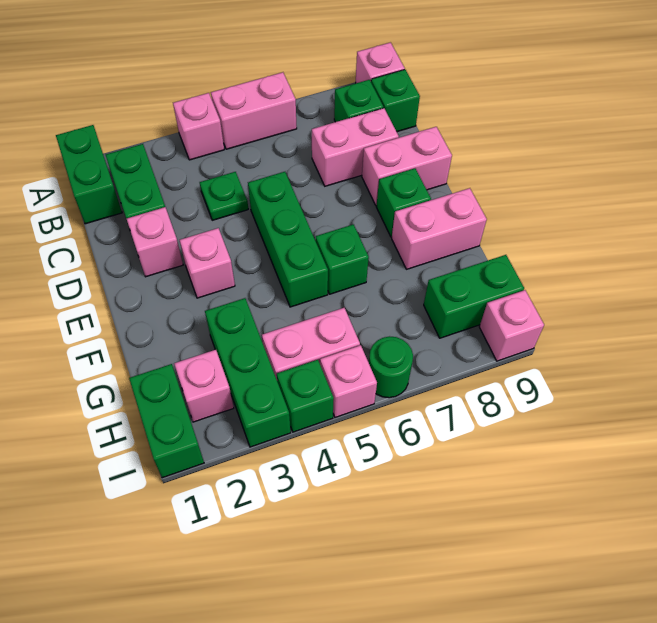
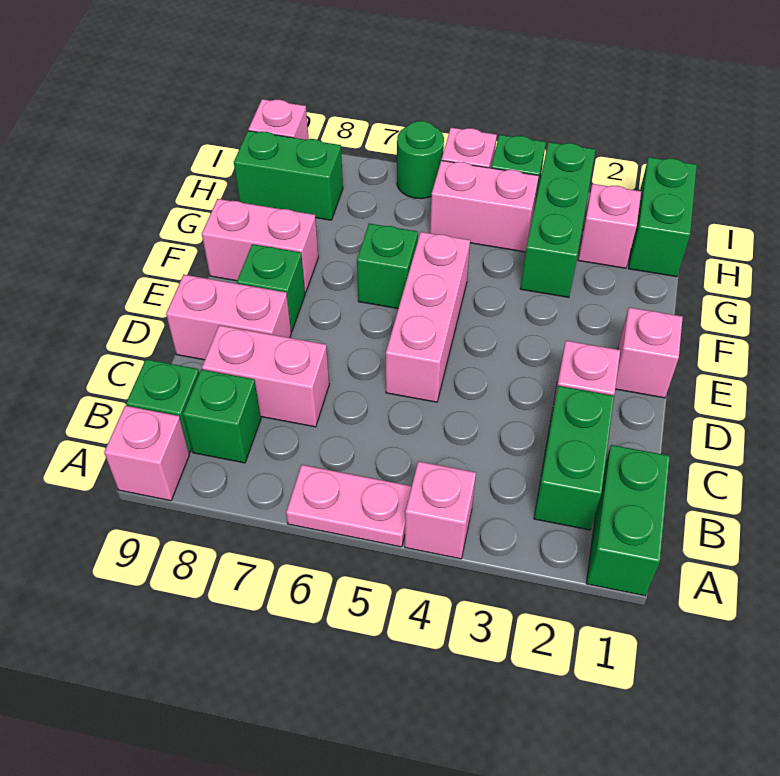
pink brick A5:A6 level 1 -> pink plate A5:A6 level 1
green plate C4 level 1 -> none
green brick D5:F5 level 1 -> pink brick D5:F5 level 1
pink brick E3 level 1 -> pink brick E1 level 1

